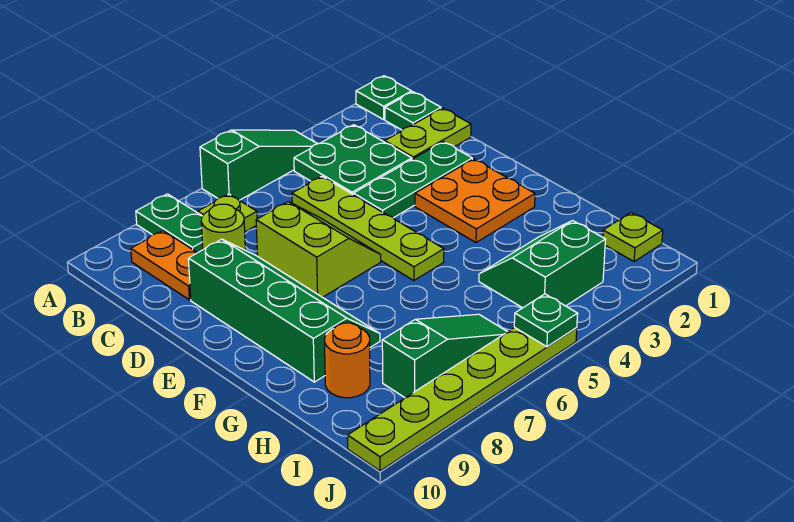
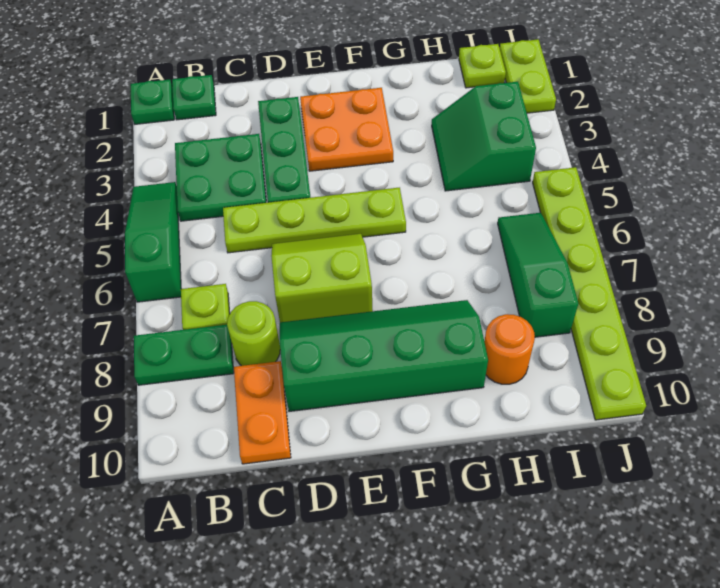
orange plate B9:C9 level 1 -> orange plate C9:C10 level 1
lime plate C1:C2 level 1 -> lime plate J1:J2 level 1
green plate J5 level 2 -> none

